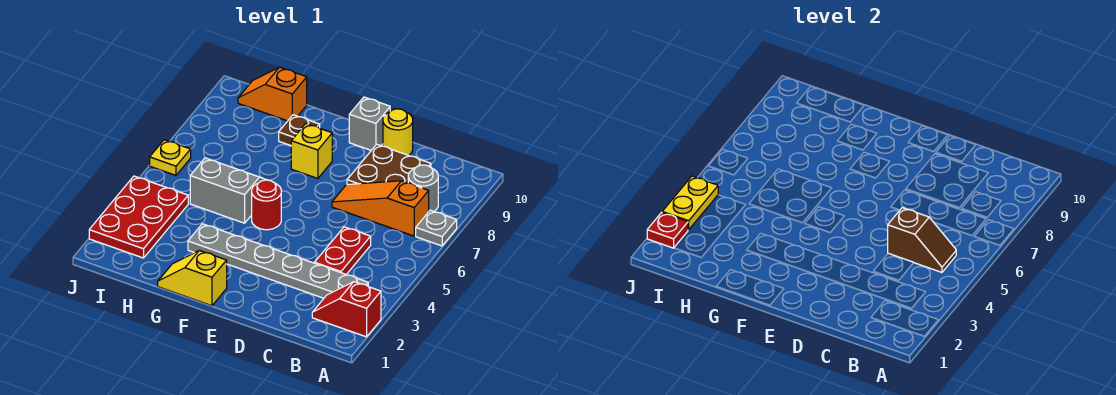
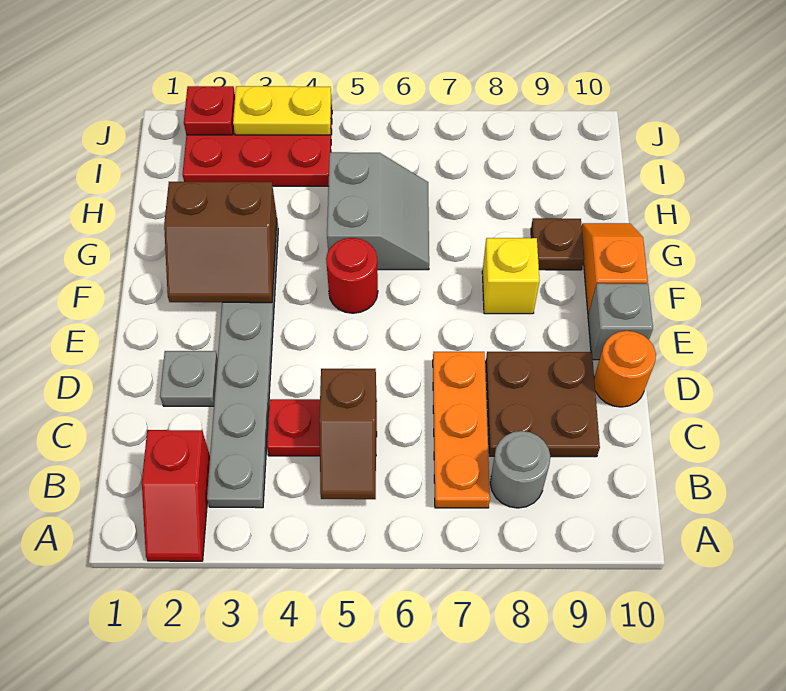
red slope A2:B2 level 1 top A -> red slope A2:B2 level 1 top B
grey plate A7 level 1 -> grey plate D2 level 1
orange slope B7:D7 level 1 top B -> orange plate B7:D7 level 1
yellow round brick D10 level 1 -> orange round brick D10 level 1
yellow slope F1:G1 level 1 top F -> none
none -> brown slope F2:G3 level 2 top G
orange slope H10:I10 level 1 top H -> orange slope F10:G10 level 1 top F
yellow plate J6 level 1 -> none

